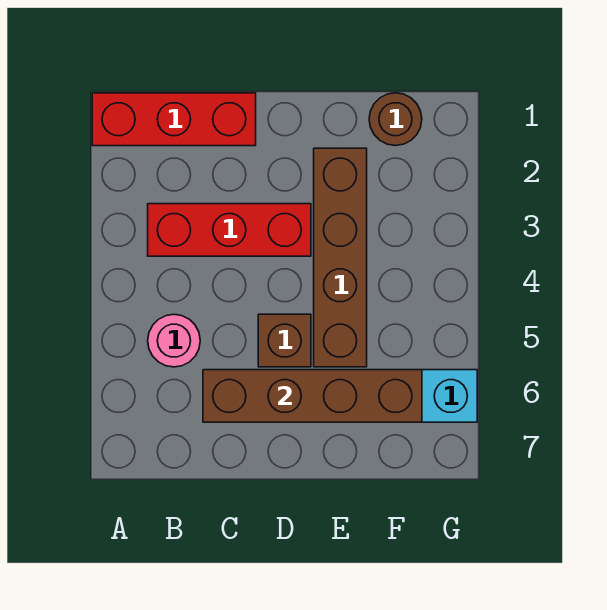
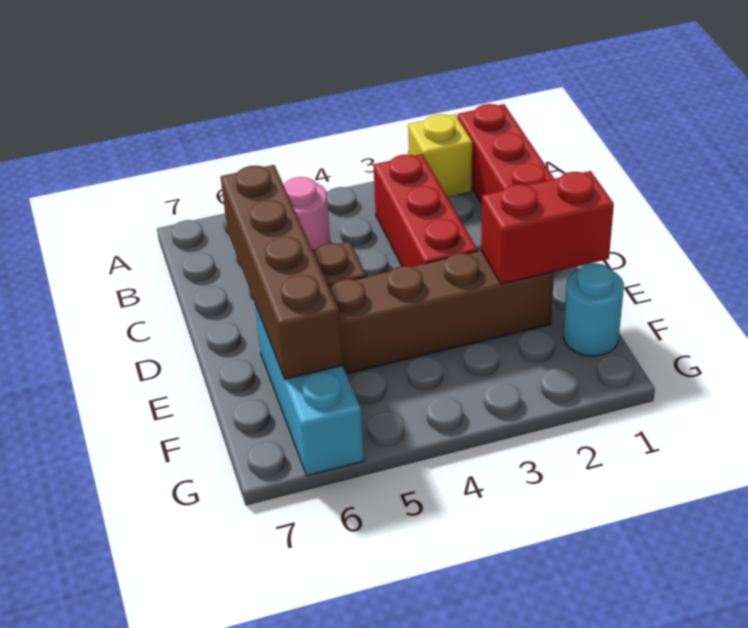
none -> yellow brick A2 level 1
none -> red brick E1:E2 level 2
brown round brick F1 level 1 -> cyan round brick F1 level 1

